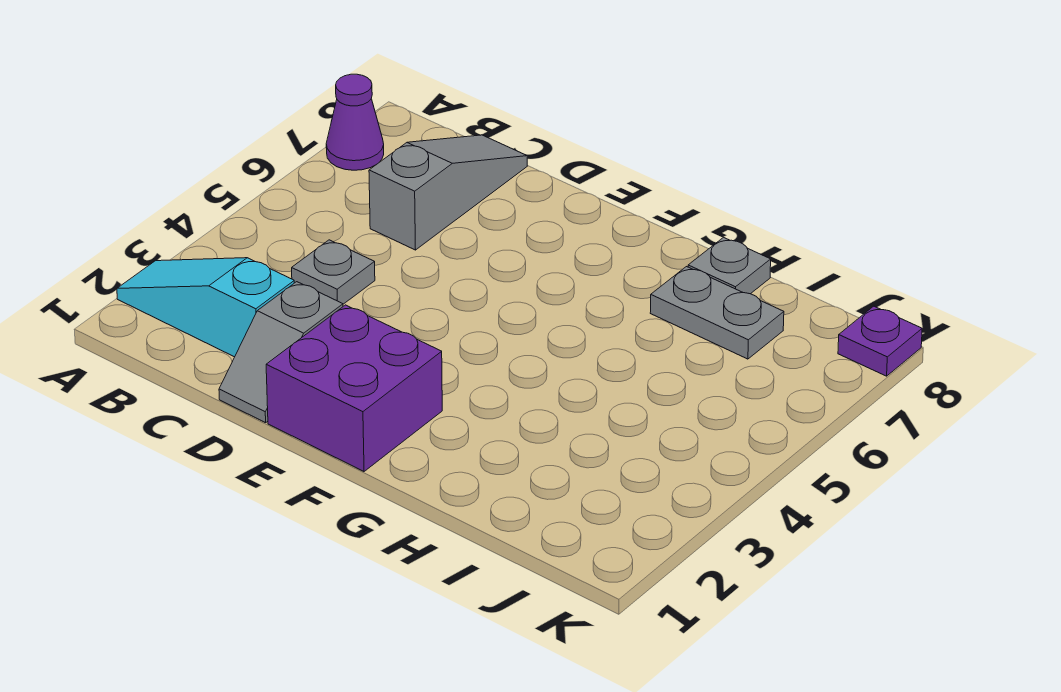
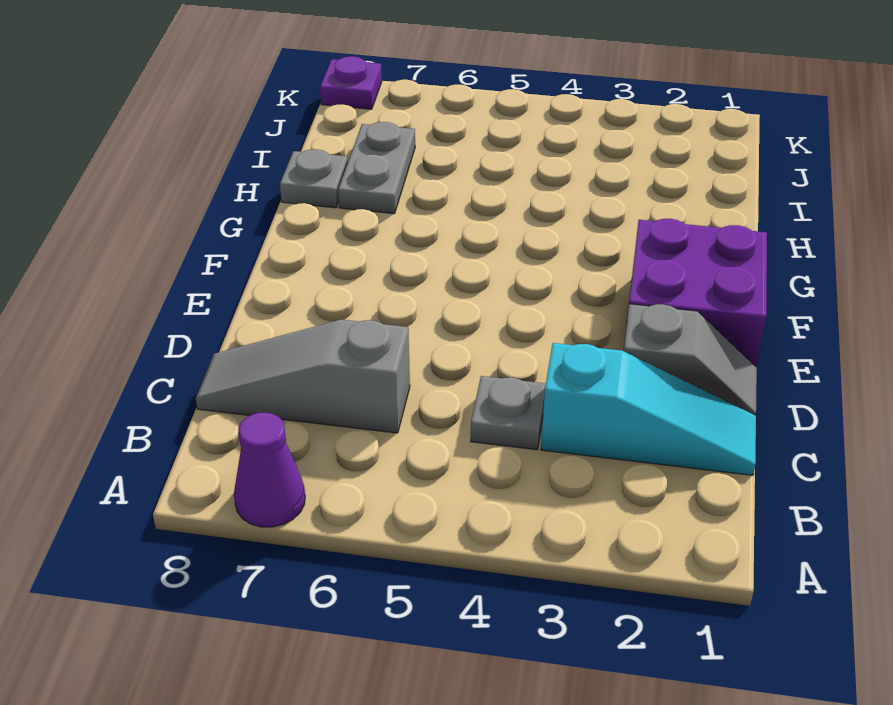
cyan slope A2:C2 level 1 top C -> cyan slope C1:C3 level 1 top 3

